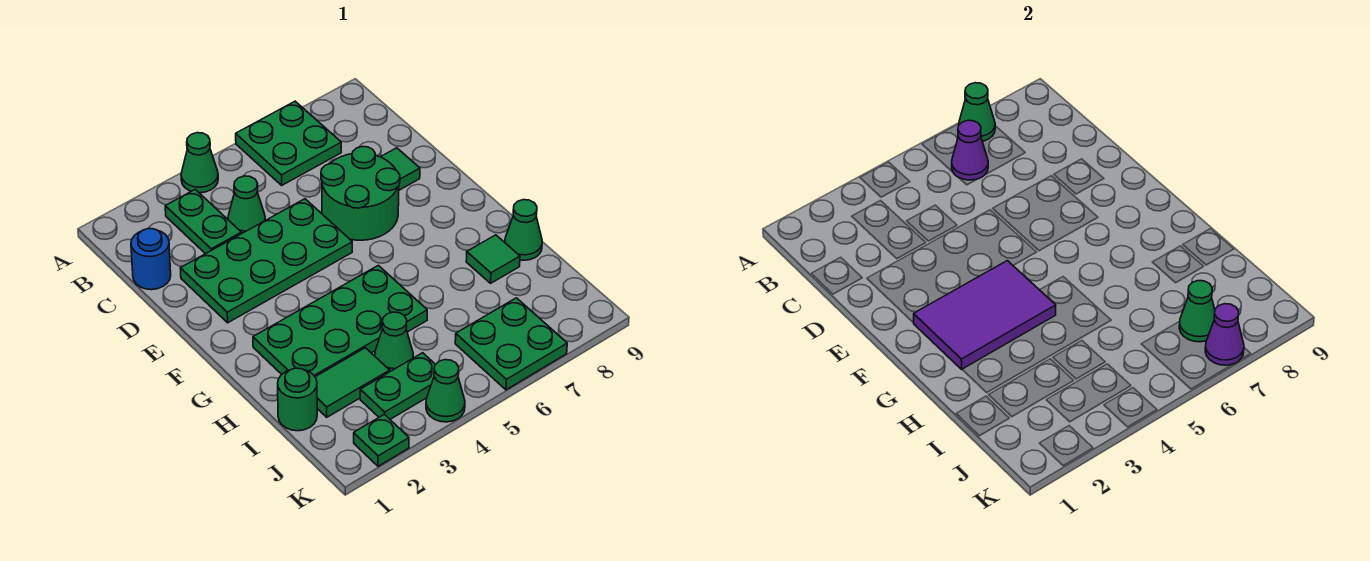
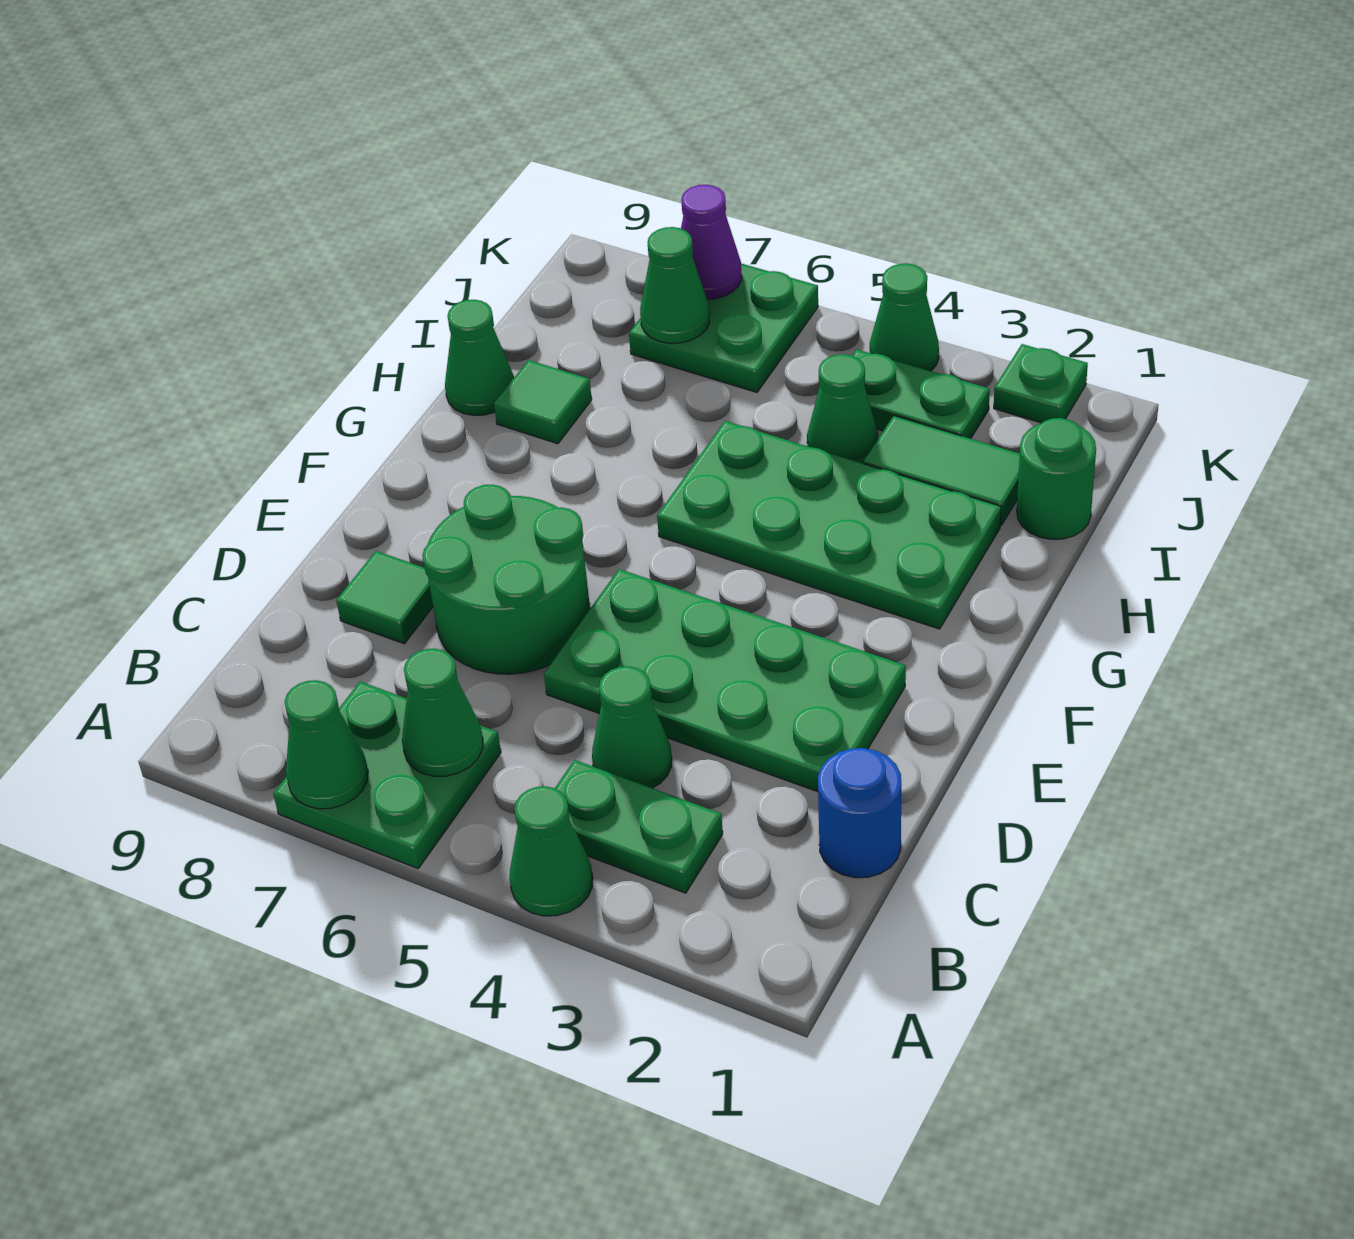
green plate B3:C3 level 1 -> green plate B3:B4 level 1
purple cone B6 level 2 -> green cone B6 level 2
purple tile F2:G4 level 2 -> none

